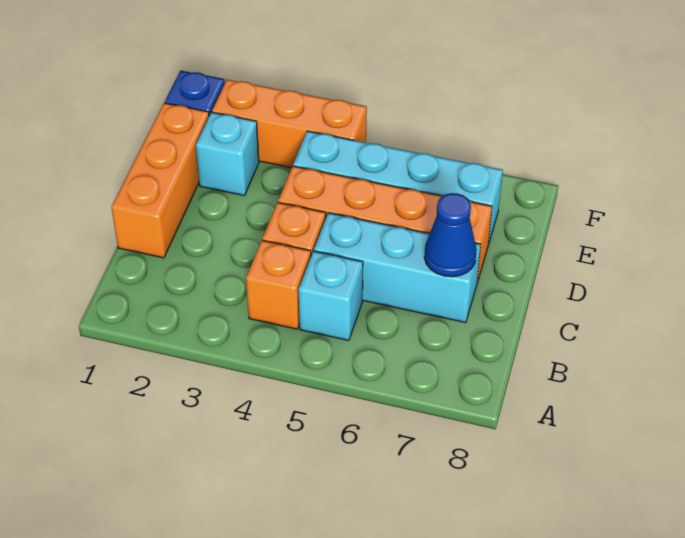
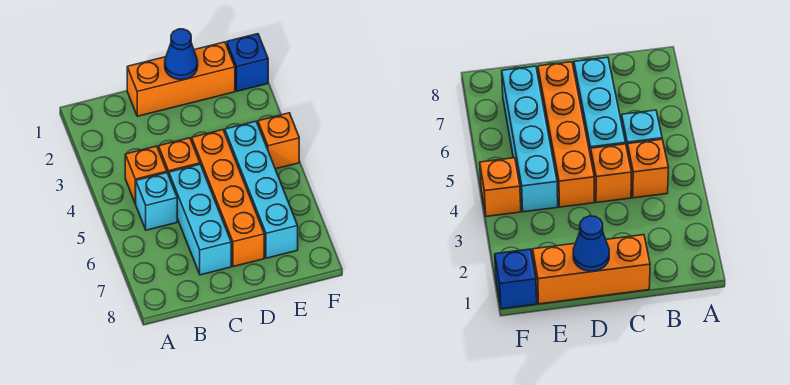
blue cone C7 level 2 -> blue cone D1 level 2
cyan brick E2 level 1 -> none
orange brick F2:F4 level 1 -> orange brick F4 level 1

